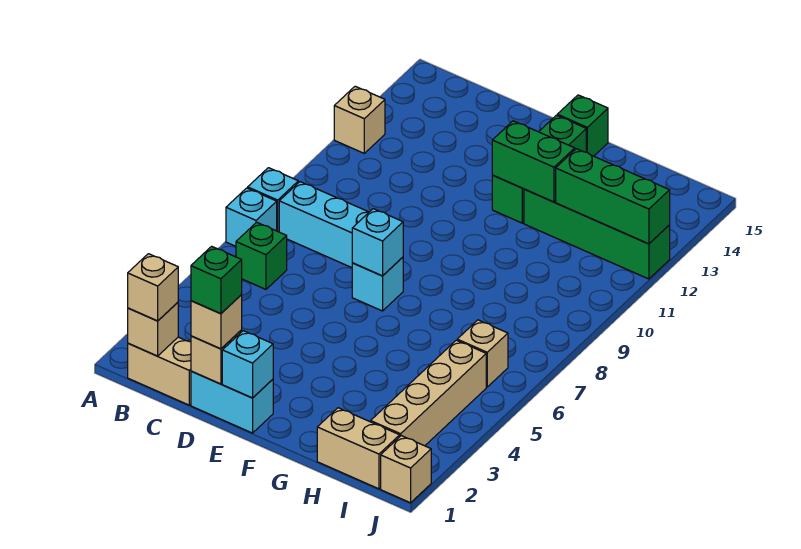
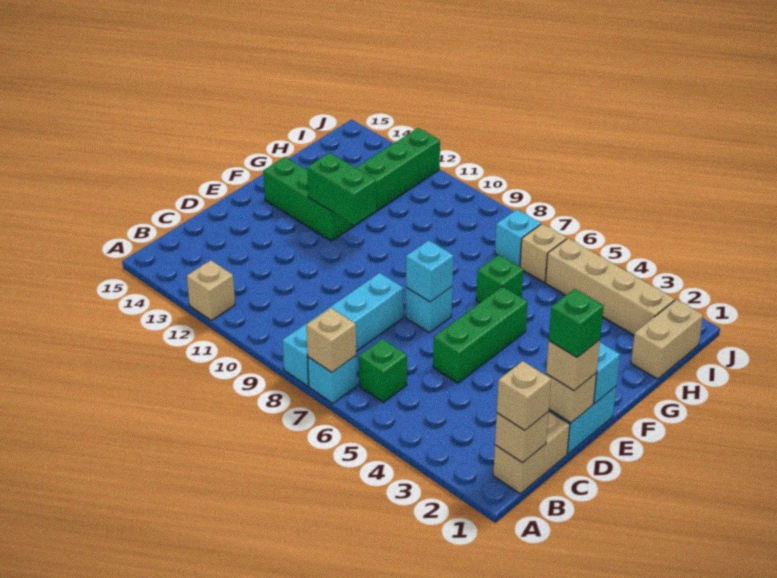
green brick F12:G12 level 2 -> green brick F11:F12 level 2
green brick F15 level 1 -> green brick G6 level 1
green brick H12:J12 level 2 -> green brick D5:F5 level 1
none -> cyan brick I7 level 1
tan brick J1 level 1 -> tan brick A7 level 2

